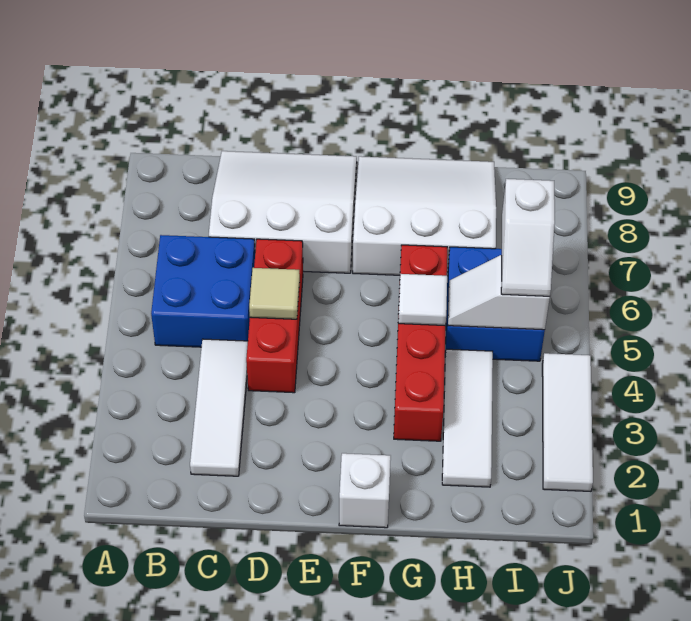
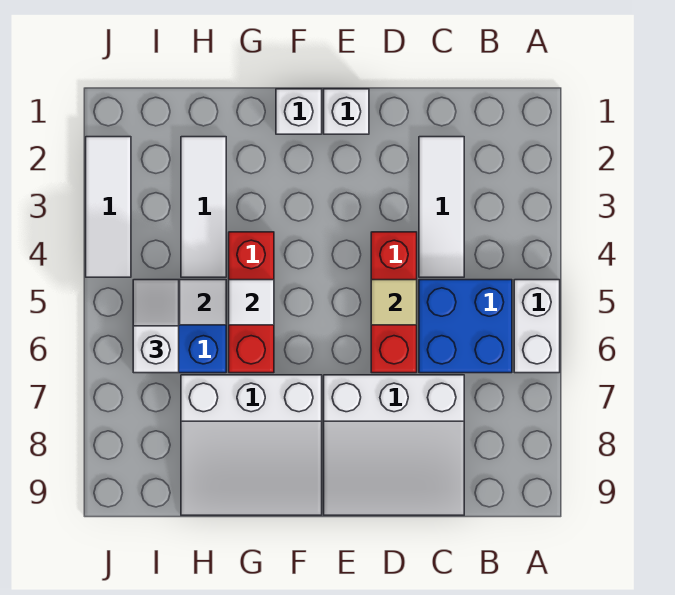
none -> white brick A5:A6 level 1
none -> white brick E1 level 1
red brick G3:G6 level 1 -> red brick G4:G6 level 1

